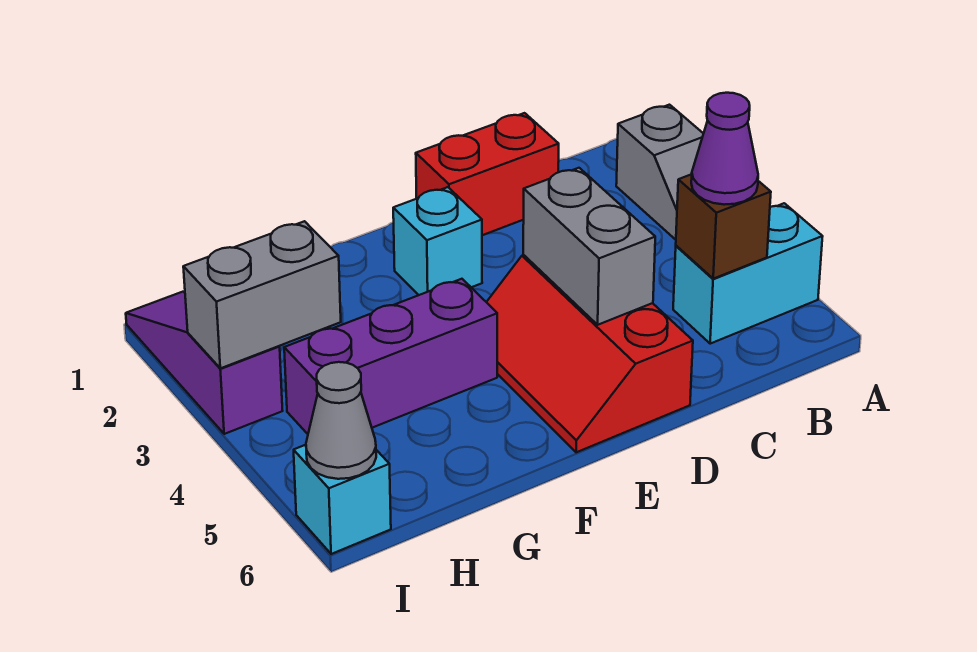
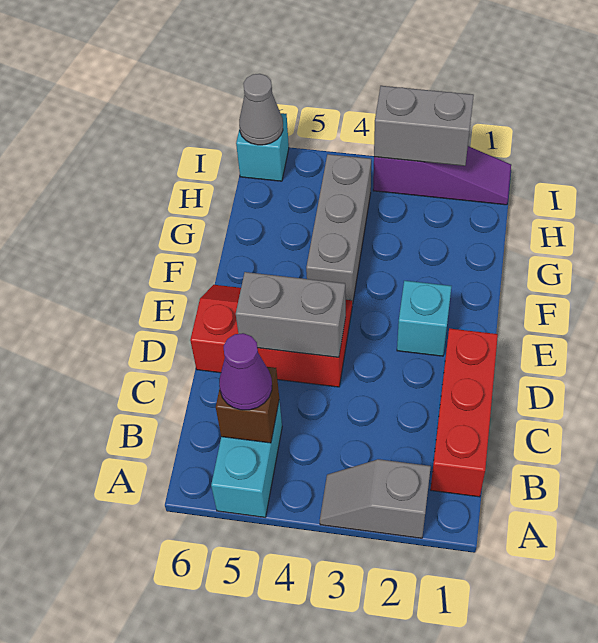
red brick C1:D1 level 1 -> red brick B1:D1 level 1
purple brick F4:H4 level 1 -> grey brick F4:H4 level 1
grey brick H3:I3 level 2 -> grey brick I2:I3 level 2

